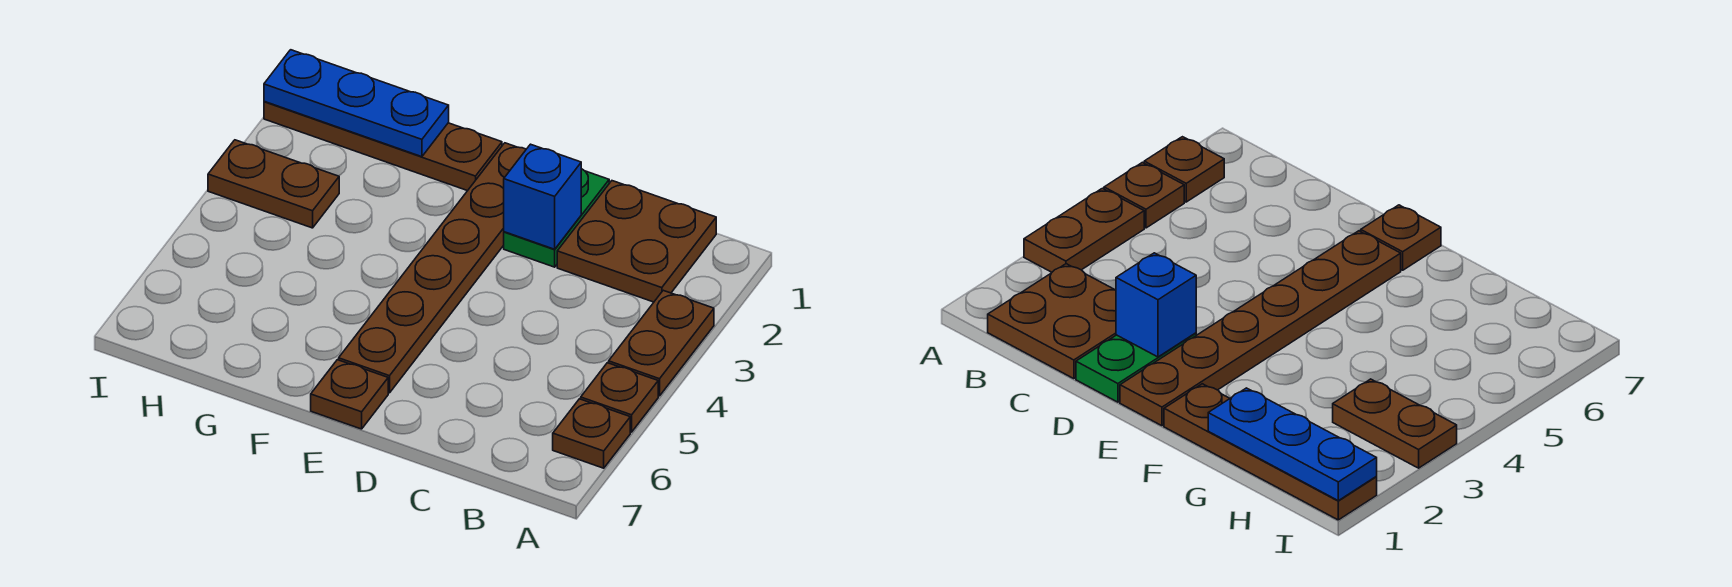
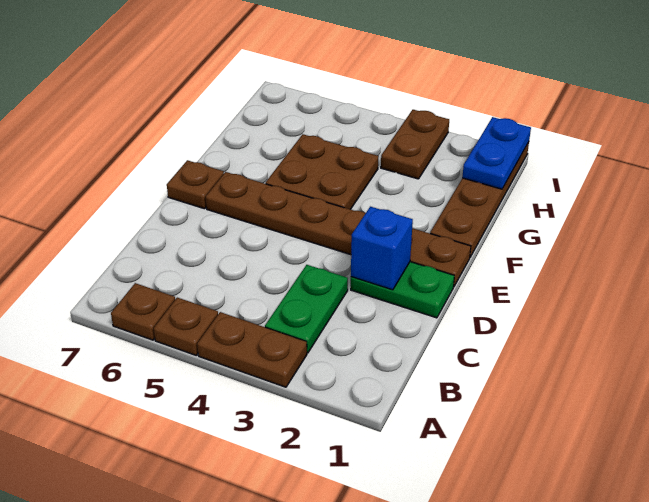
brown plate B1:C2 level 1 -> brown plate F4:G5 level 1
none -> green plate B3:C3 level 1
blue plate G1:I1 level 2 -> blue plate H1:I1 level 2

